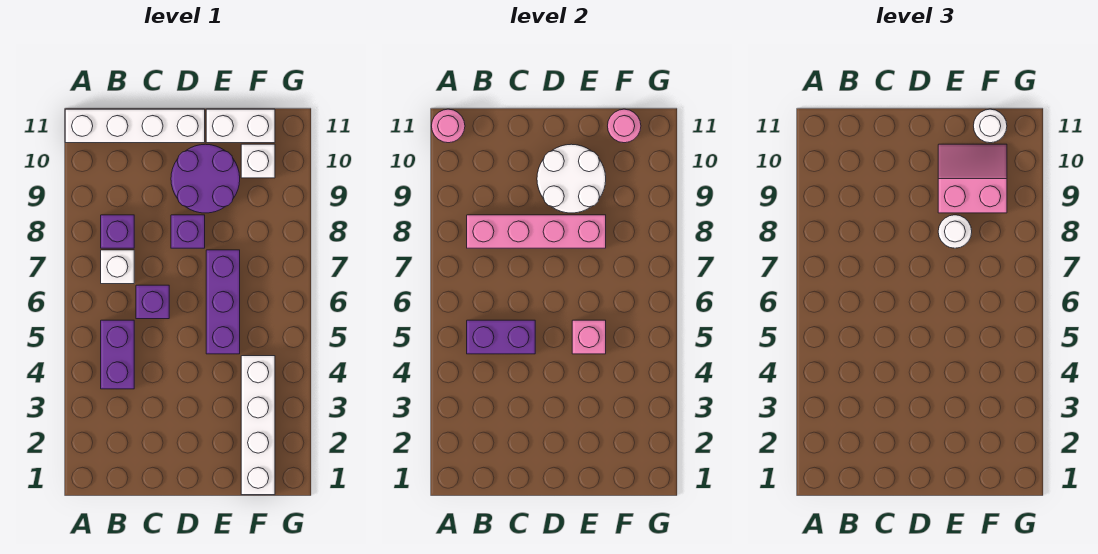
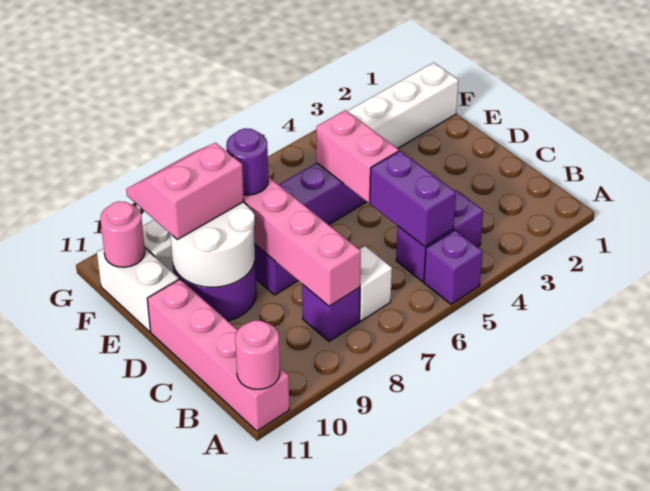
white brick A11:D11 level 1 -> pink brick A11:D11 level 1
purple brick C6 level 1 -> purple brick A5 level 1
pink brick E5 level 2 -> pink brick D5:E5 level 2
white round brick E8 level 3 -> purple round brick E8 level 3
pink slope E9:F10 level 3 top 9 -> pink slope E9:F10 level 3 top E
white round brick F11 level 3 -> none

